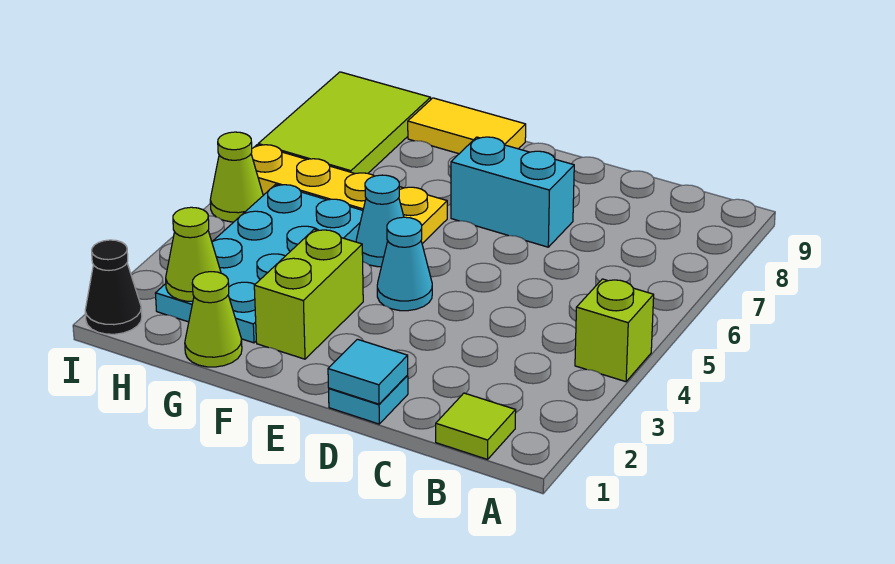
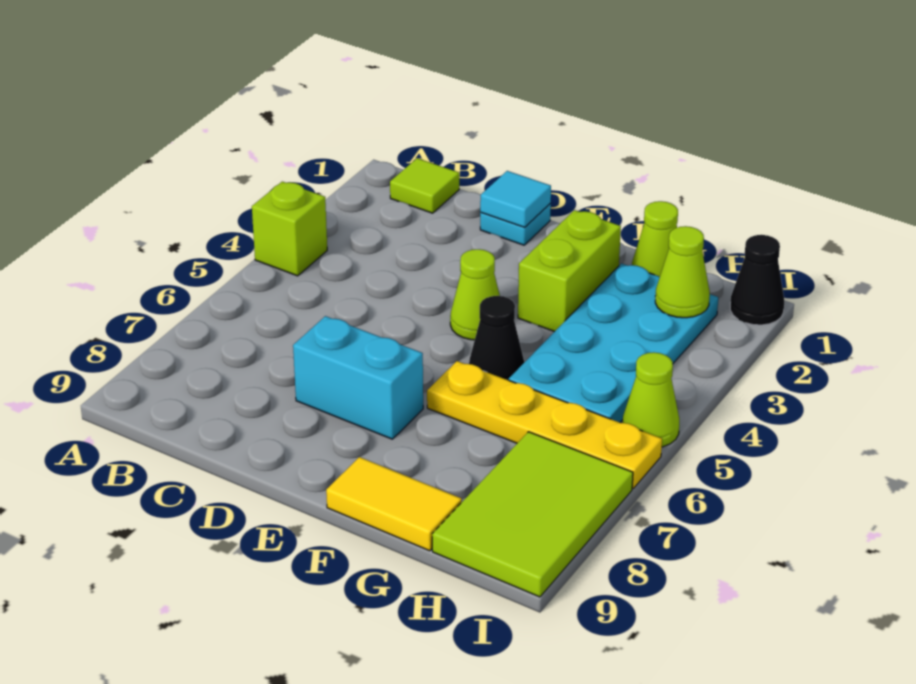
cyan cone E4 level 1 -> lime cone E4 level 1
cyan cone F5 level 1 -> black cone F5 level 1

